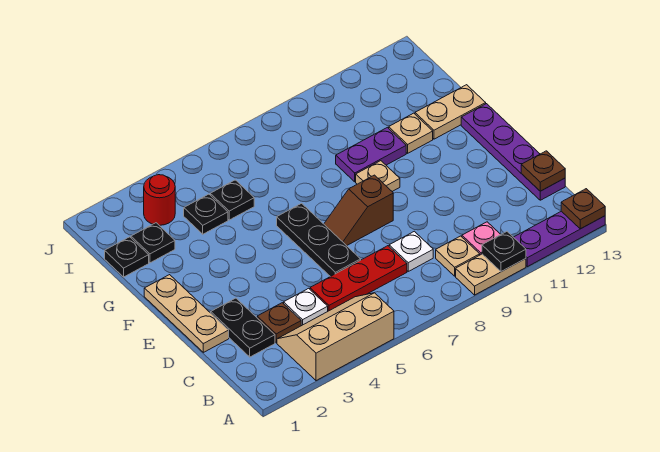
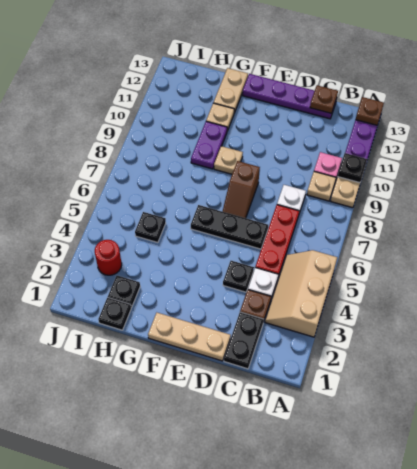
black plate C2:D2 level 1 -> black plate C1:C2 level 1
black plate H4 level 1 -> black plate D4 level 1

